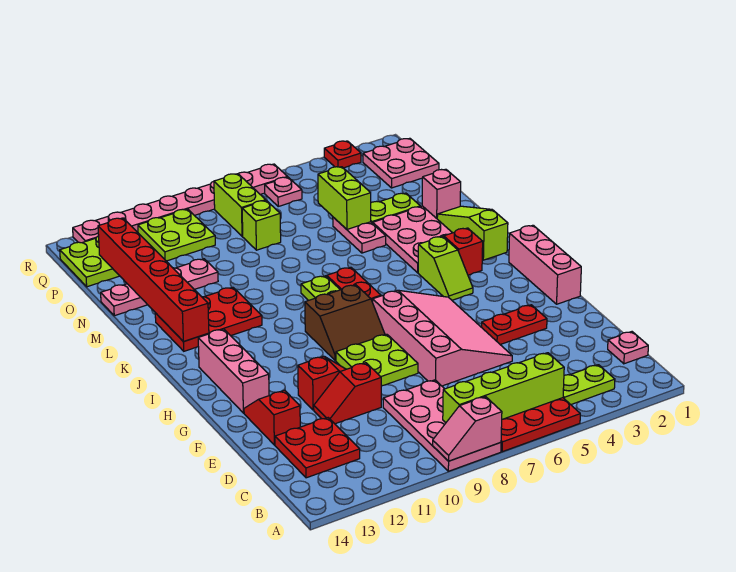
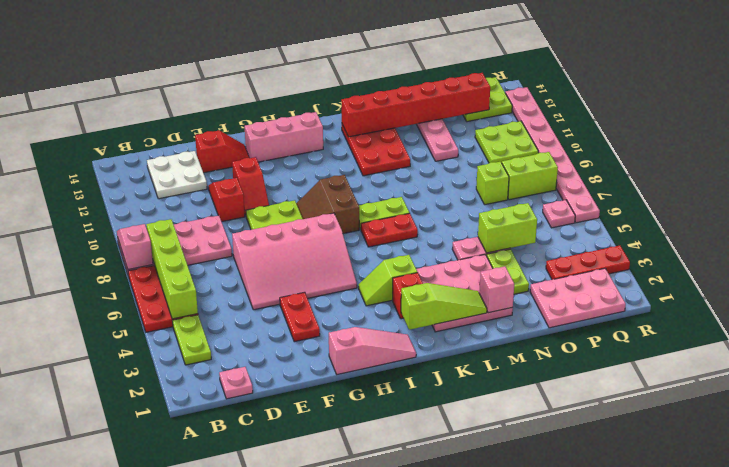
red plate C12:D13 level 1 -> white plate C12:D13 level 1
pink brick G1:I1 level 1 -> pink slope G1:I1 level 1 top G
pink plate P1:Q2 level 1 -> pink plate O1:Q2 level 1
red plate R3 level 1 -> red plate P3:R3 level 1

